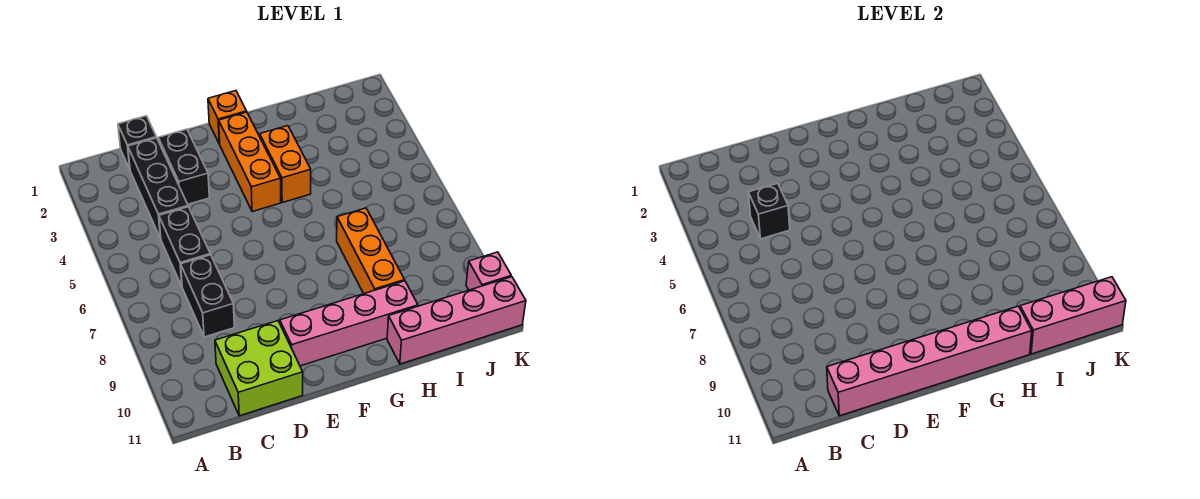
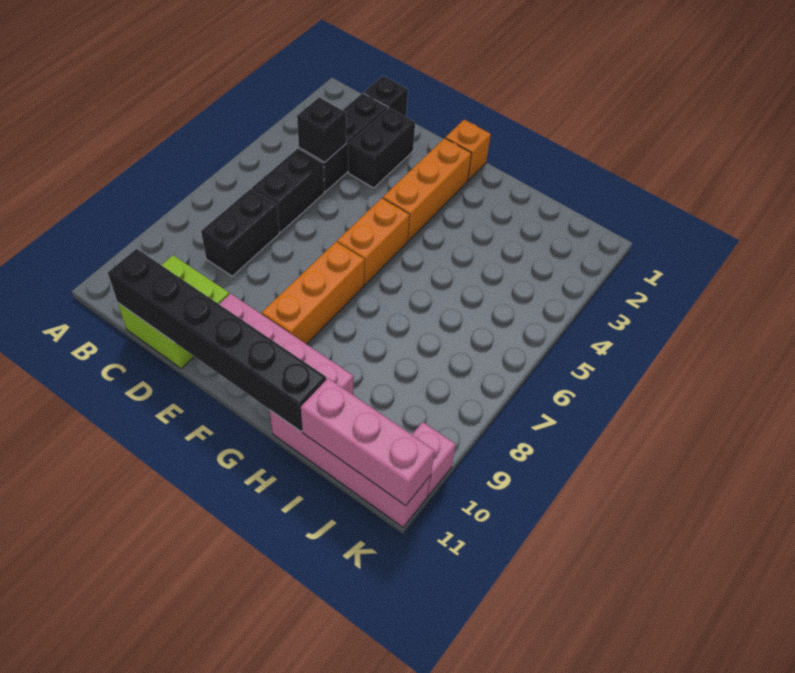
pink brick C11:H11 level 2 -> black brick C11:H11 level 2
orange brick G3:G4 level 1 -> orange brick F5:F6 level 1
orange brick H7:H9 level 1 -> orange brick F7:F9 level 1

